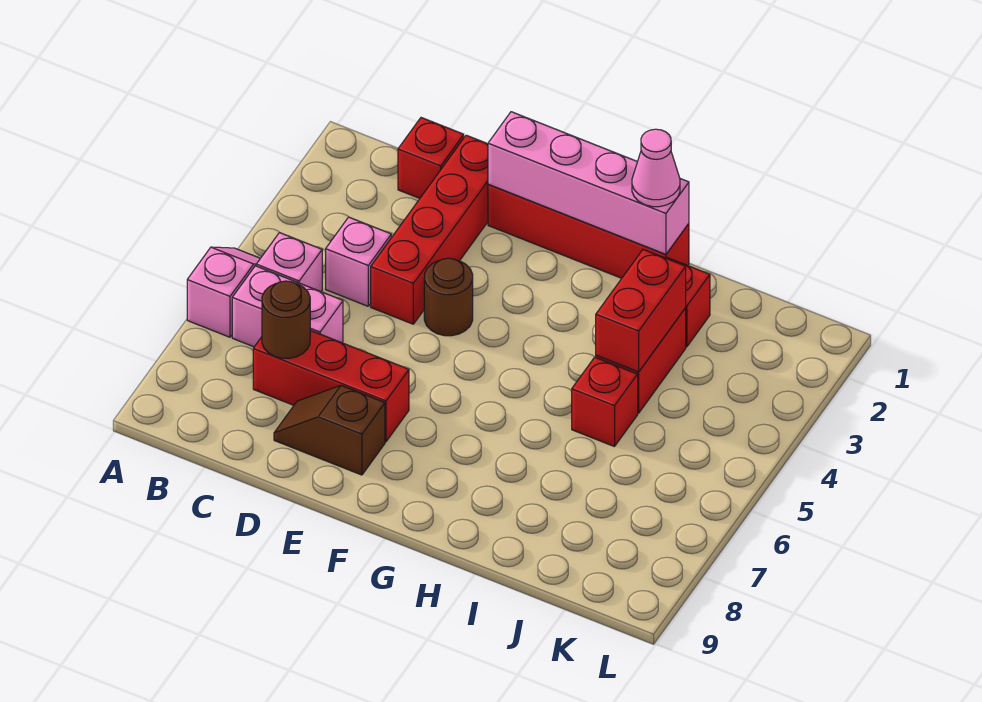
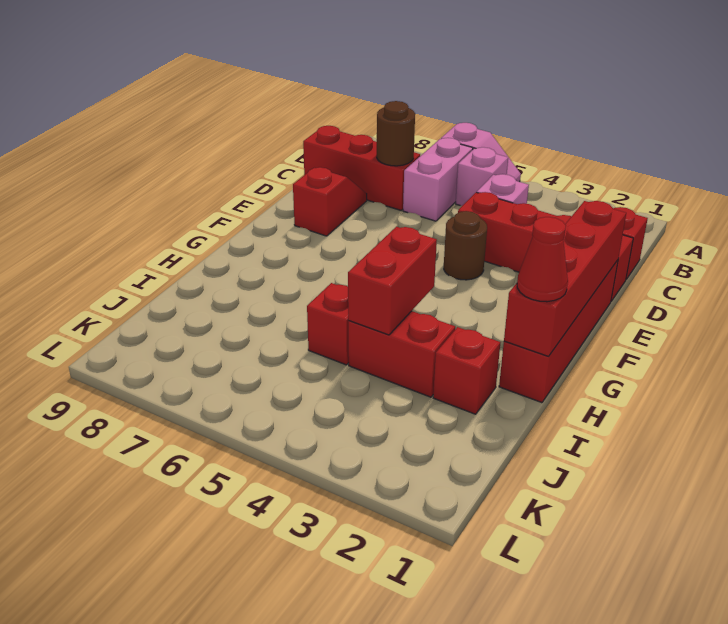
red brick C7:E7 level 1 -> red brick C7:C9 level 1
brown slope D8:E8 level 1 top E -> red slope D8:E8 level 1 top E
pink brick E1:H1 level 2 -> red brick E1:H1 level 2
pink cone H1 level 3 -> red cone H1 level 3
red brick I3:I4 level 2 -> red brick H4:I4 level 2

